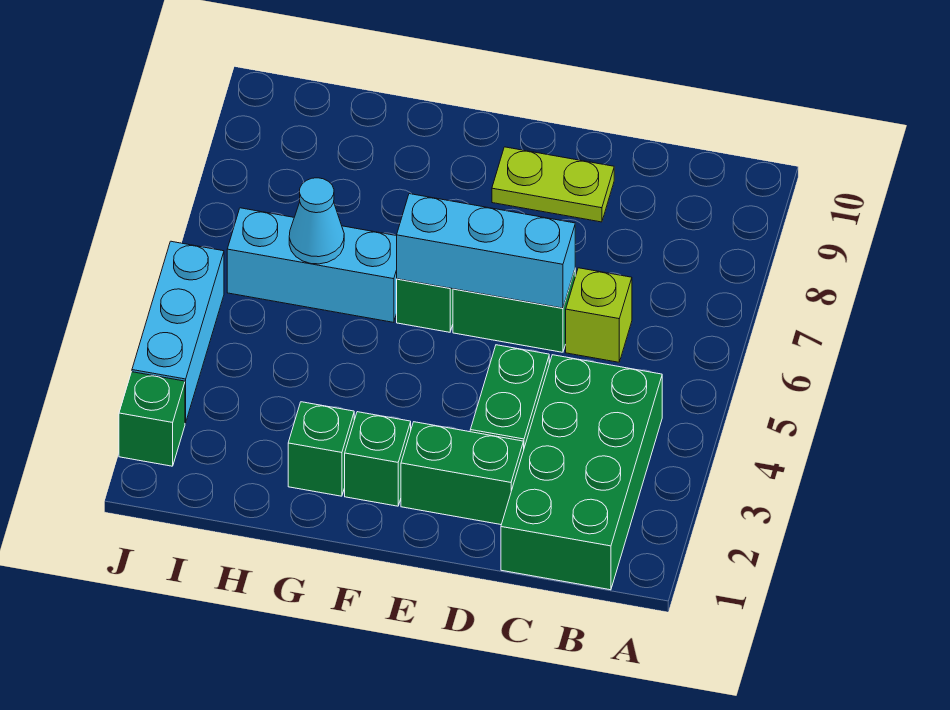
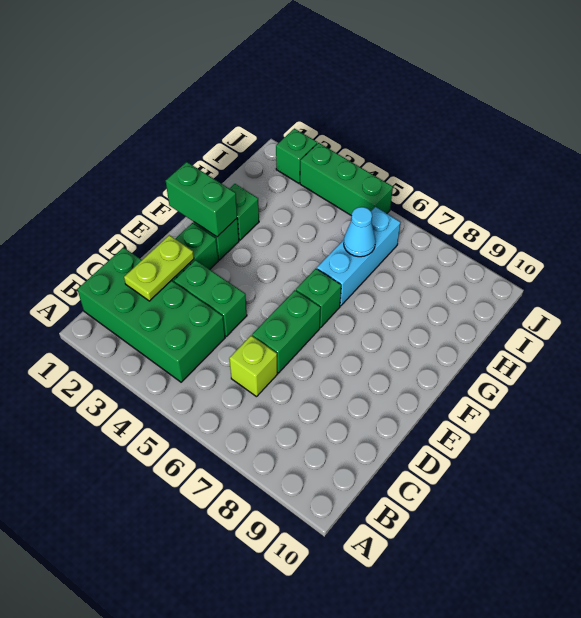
cyan brick D6:F6 level 2 -> none
lime plate D9:E9 level 1 -> lime plate C2:D2 level 2
none -> green brick F1:F2 level 2
cyan brick J3:J5 level 1 -> green brick J3:J5 level 1

